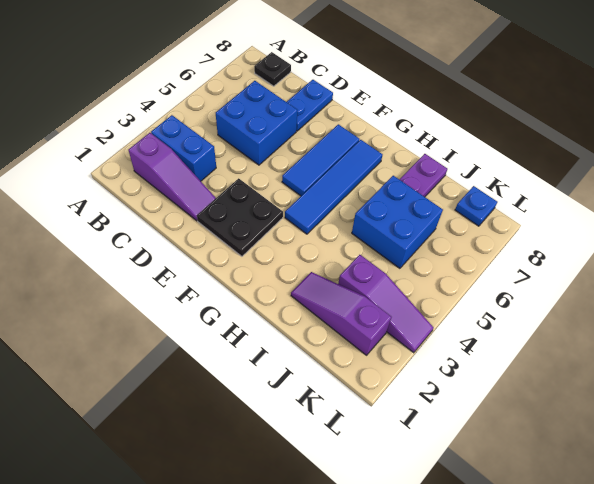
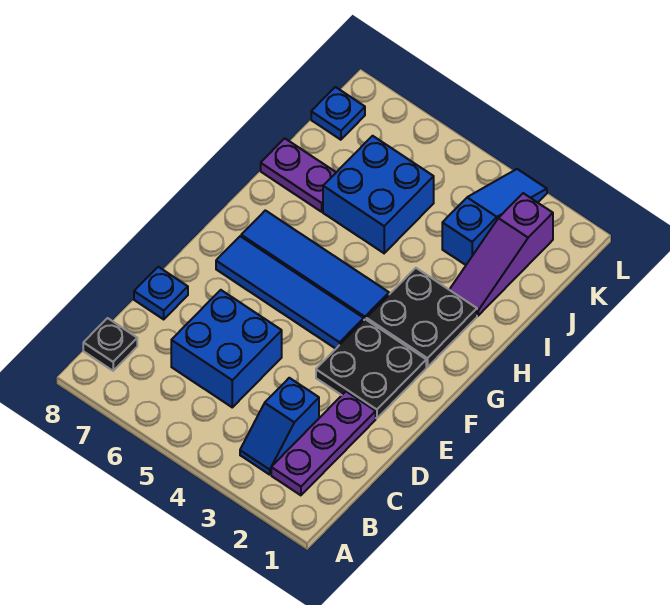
purple slope B2:D2 level 1 top B -> purple plate B2:D2 level 1
blue brick B3:C3 level 1 -> blue slope B3:C3 level 1 top C
blue plate D7:D8 level 1 -> blue plate D8 level 1
blue tile F5:F7 level 1 -> blue tile F4:F7 level 1
none -> black plate G2:H3 level 1
purple slope J3:L3 level 1 top J -> blue slope J3:L3 level 1 top J

